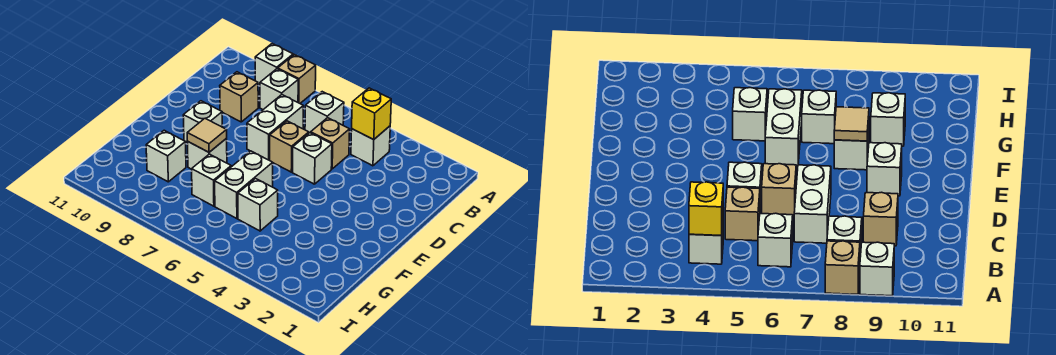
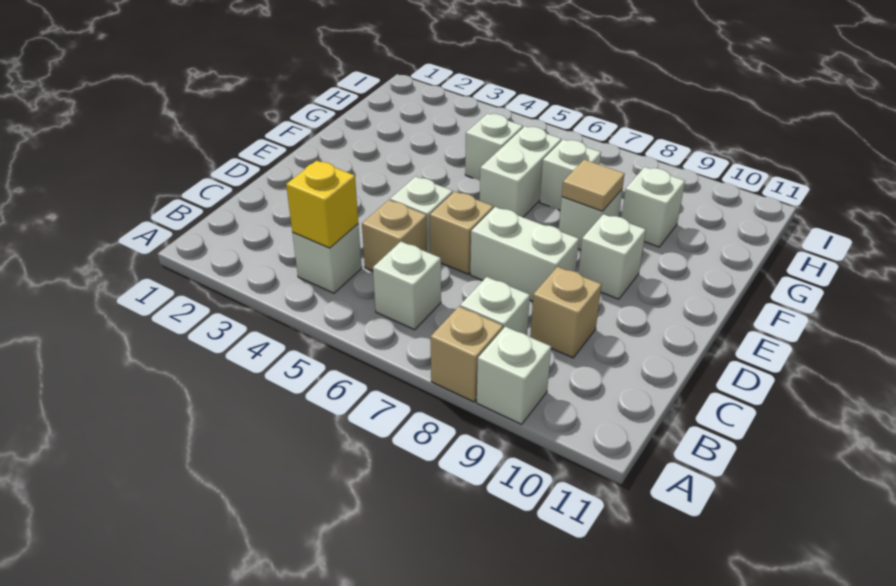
white brick C7:D7 level 1 -> white brick D7:D8 level 1

